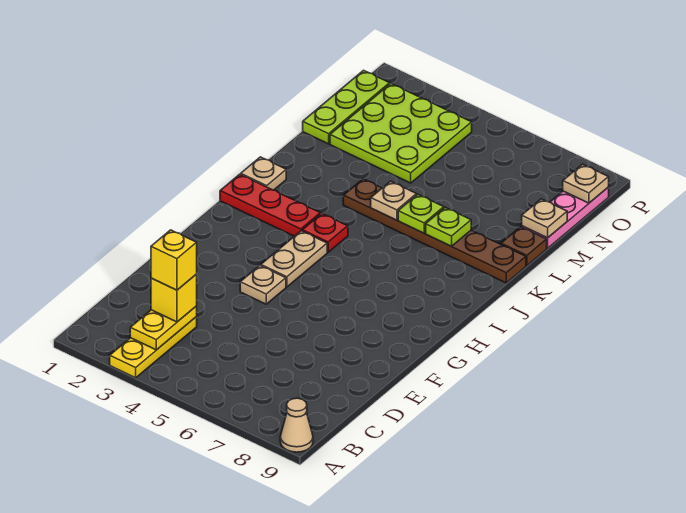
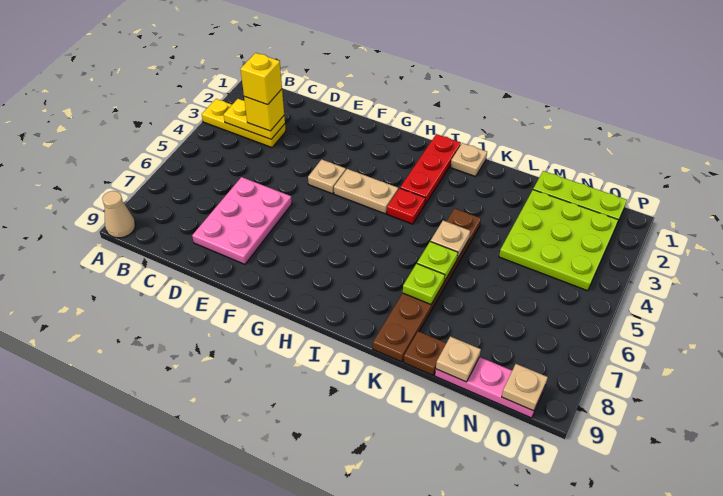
none -> pink plate D6:E8 level 1

